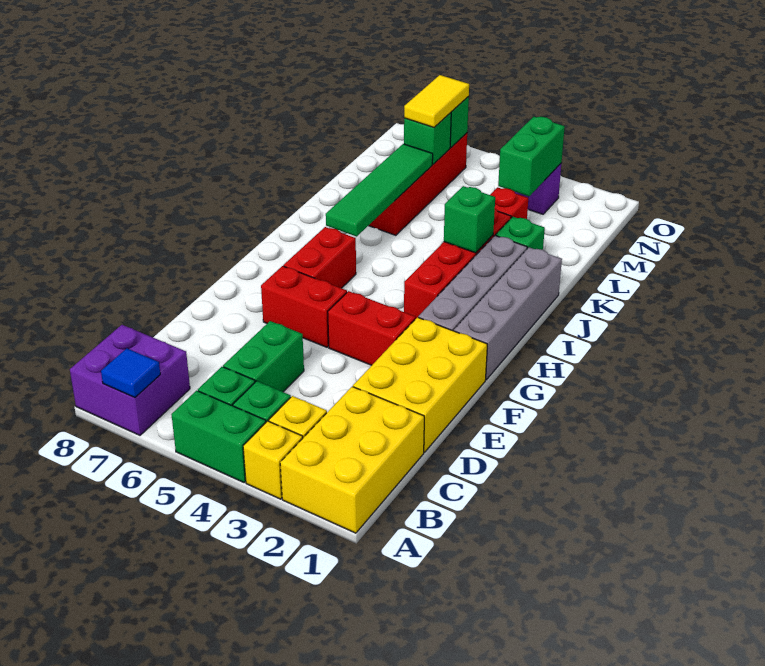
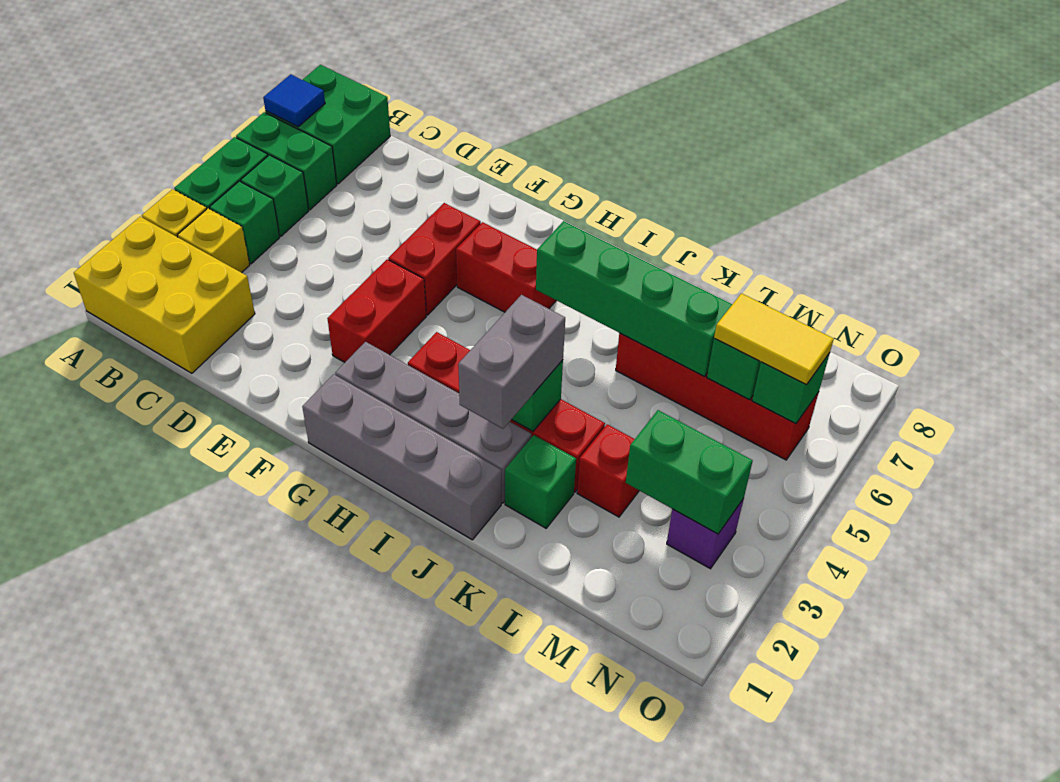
purple brick A7:B8 level 1 -> green brick A7:B8 level 1
green brick C5:D5 level 1 -> green brick A6:B6 level 1
yellow brick D1:F2 level 1 -> none
green tile I6:L6 level 2 -> green brick I6:L6 level 2
none -> grey brick J2:J3 level 3

